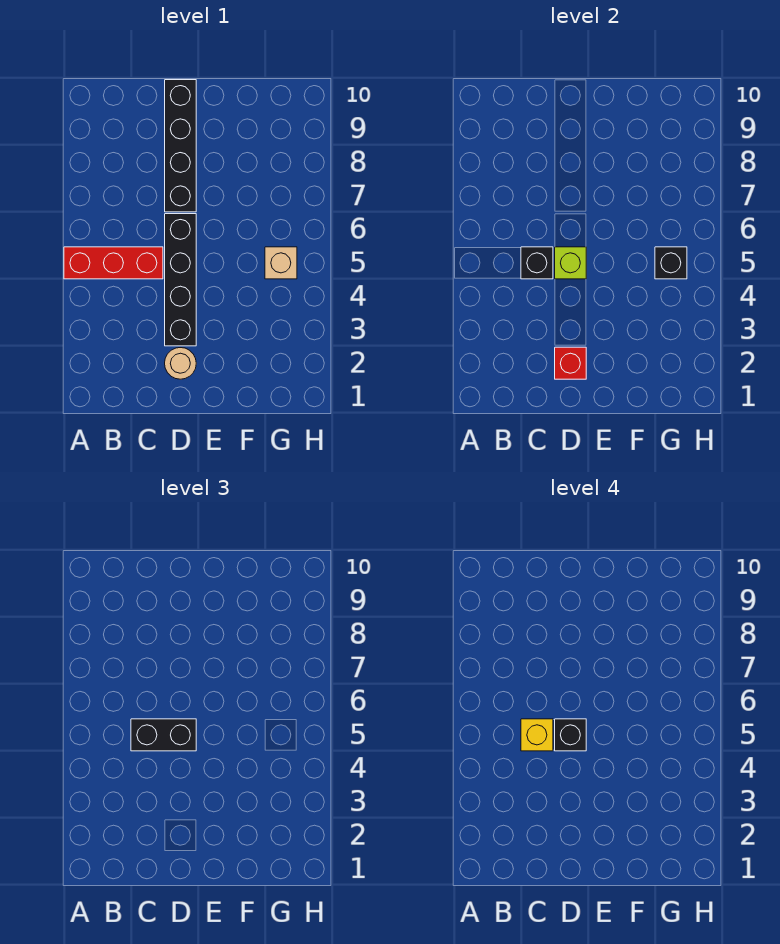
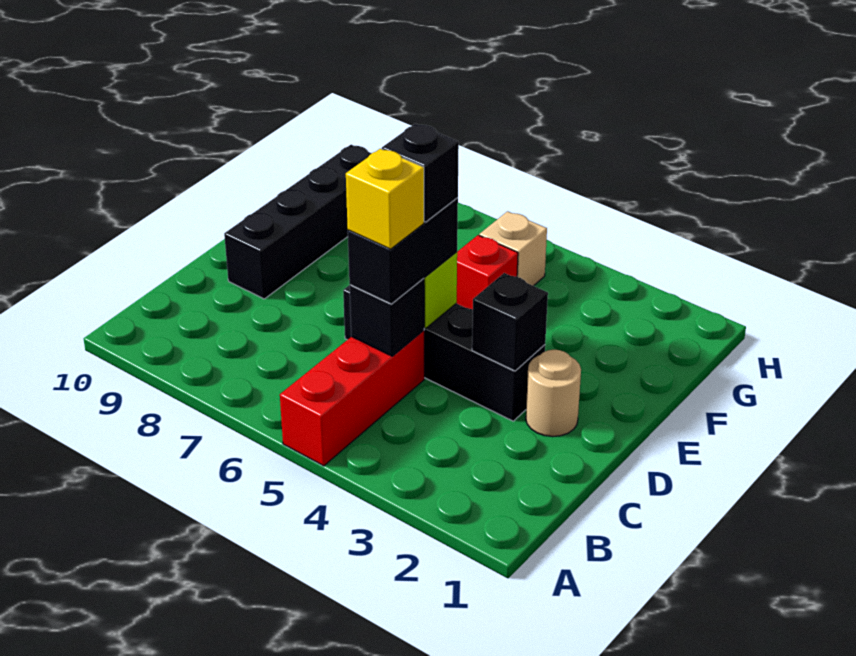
red brick D2 level 2 -> red brick F5 level 1
black brick D7:D10 level 1 -> black brick D9:G9 level 1
black brick G5 level 2 -> black brick D3 level 2

